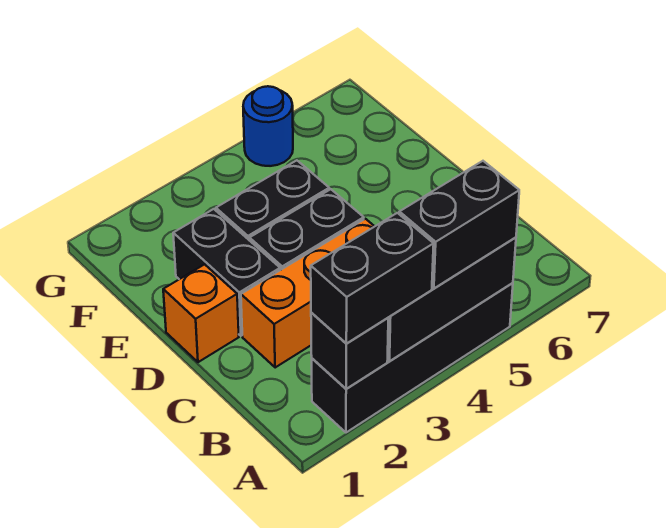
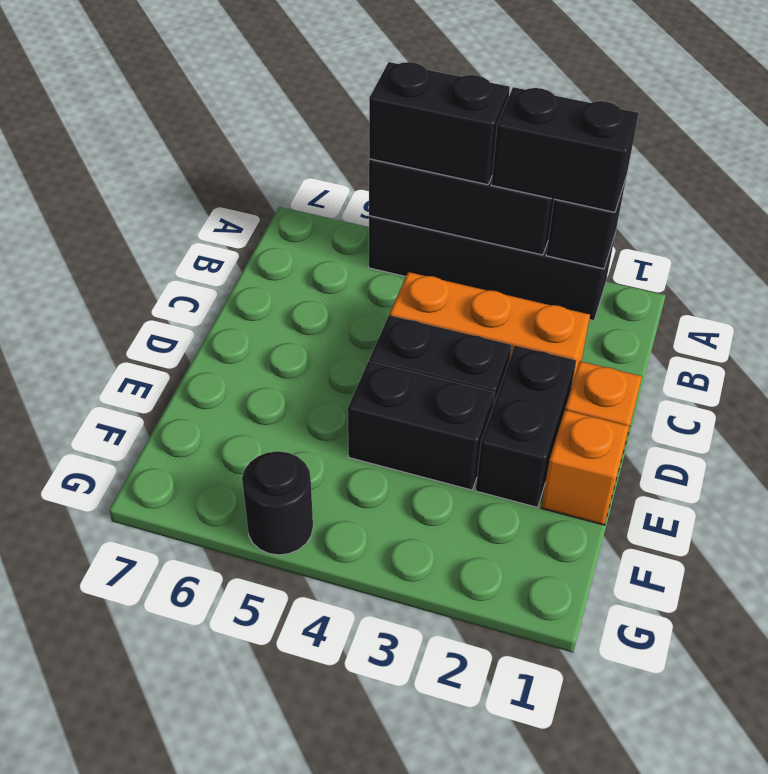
none -> orange brick E1 level 1
blue round brick G5 level 1 -> black round brick G5 level 1

